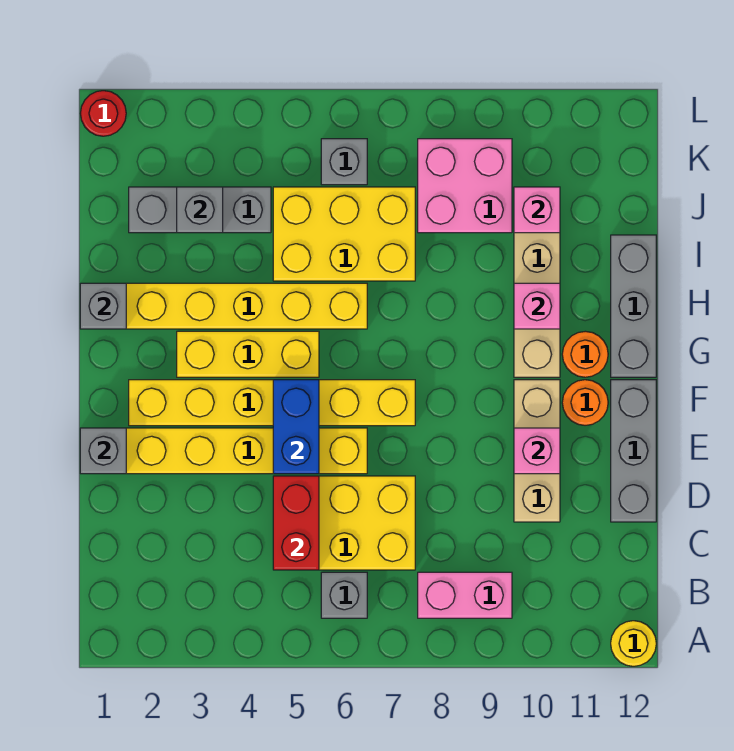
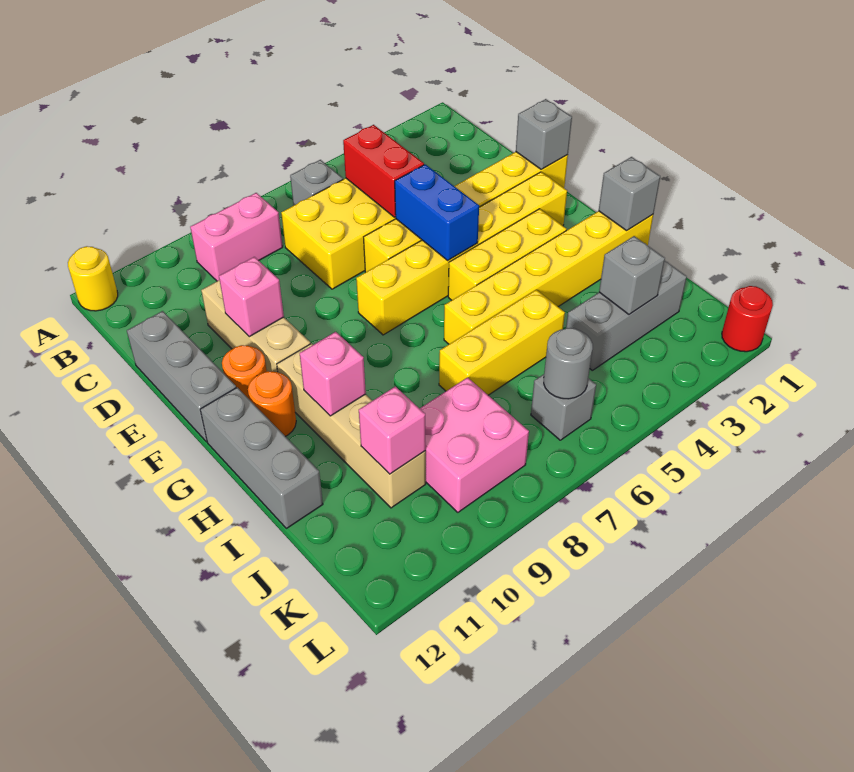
yellow brick I5:J7 level 1 -> yellow brick I5:I7 level 1
none -> grey round brick K6 level 2

